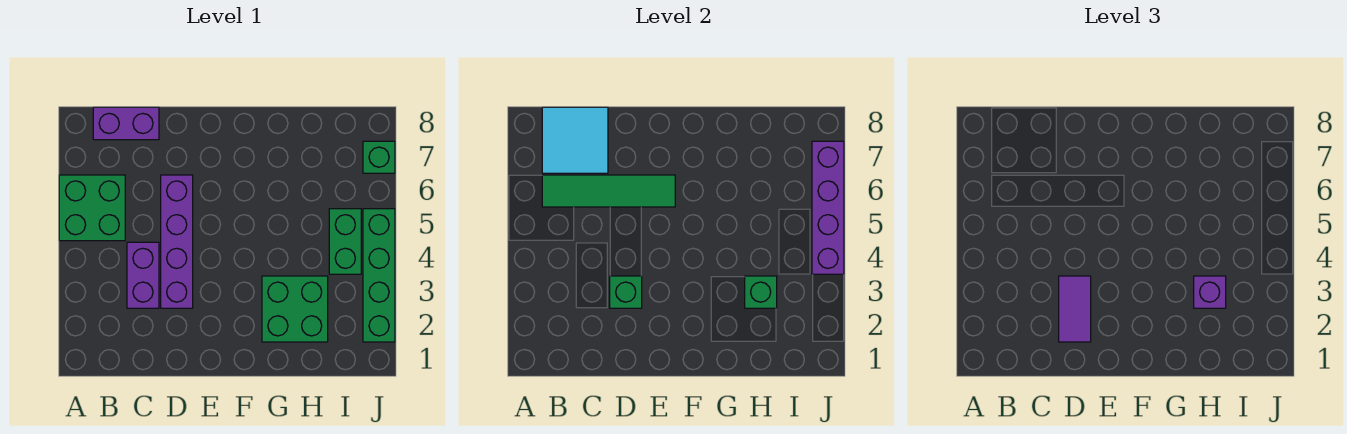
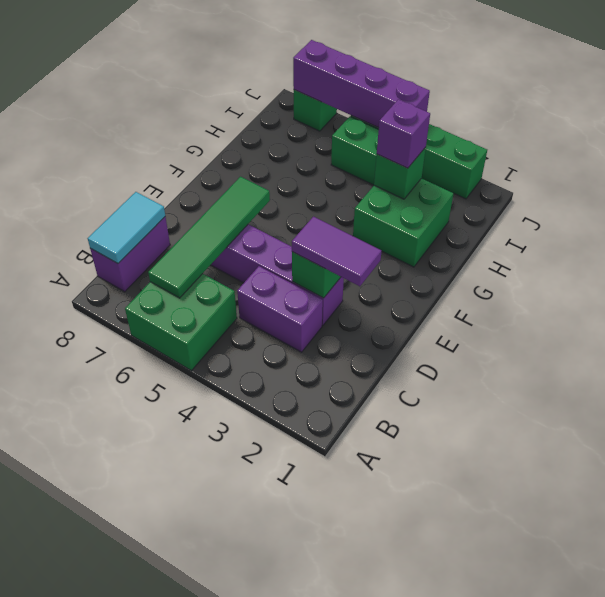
cyan tile B7:C8 level 2 -> cyan tile B8:C8 level 2

